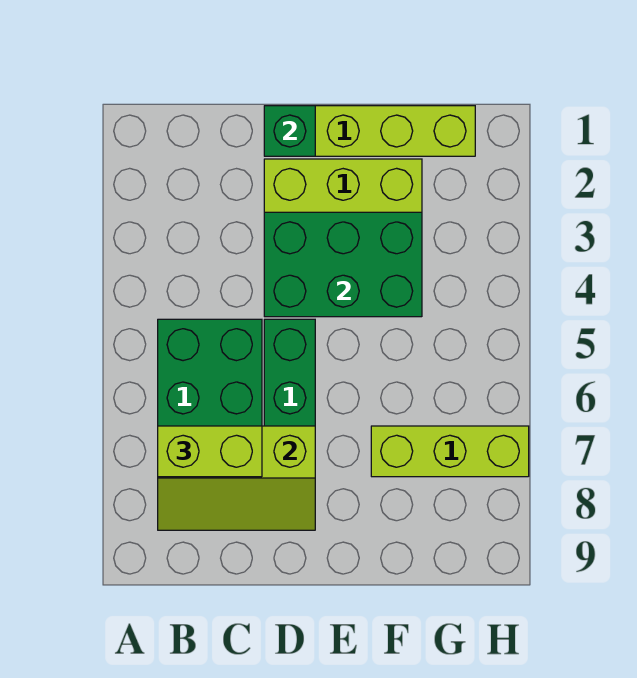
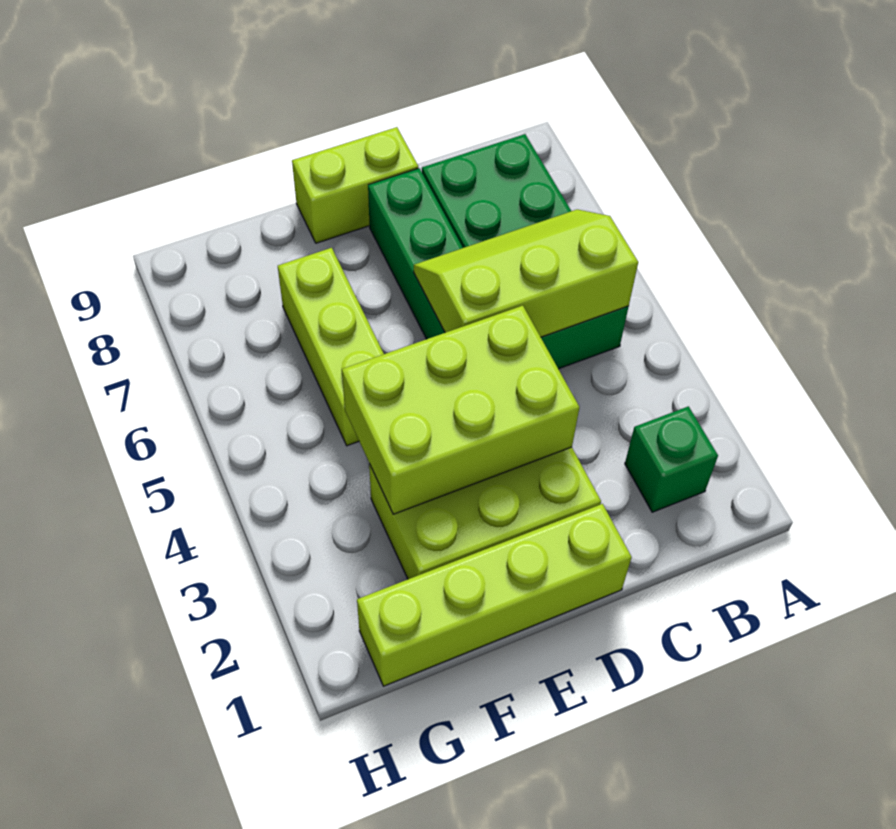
lime slope B7:D8 level 2 top 7 -> lime slope B5:D6 level 2 top 5
lime brick B7:C7 level 3 -> lime brick D9:E9 level 1
green brick D1 level 2 -> green brick B2 level 1
green brick D3:F4 level 2 -> lime brick D3:F4 level 2
lime brick F7:H7 level 1 -> lime brick F5:F7 level 1

